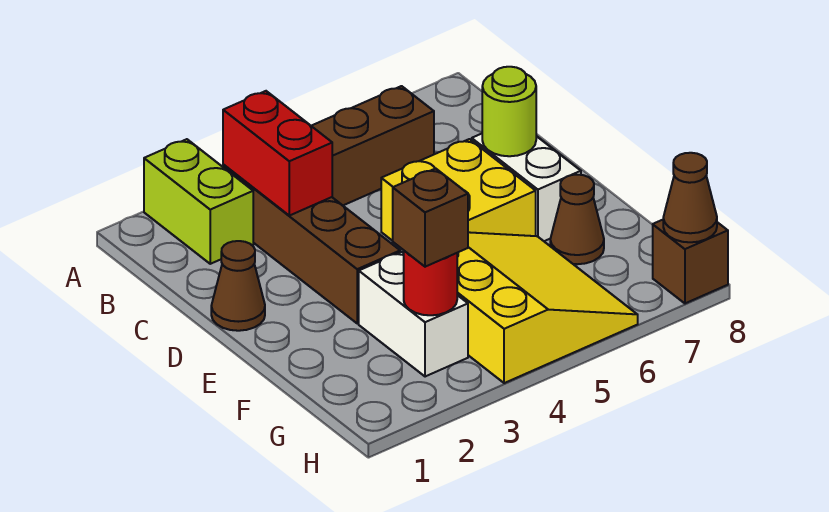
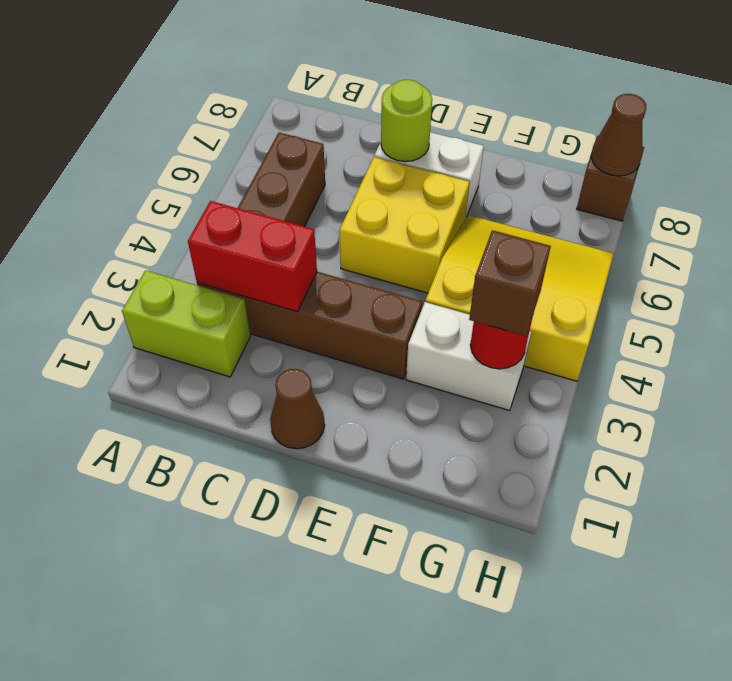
brown cone F7 level 1 -> none

